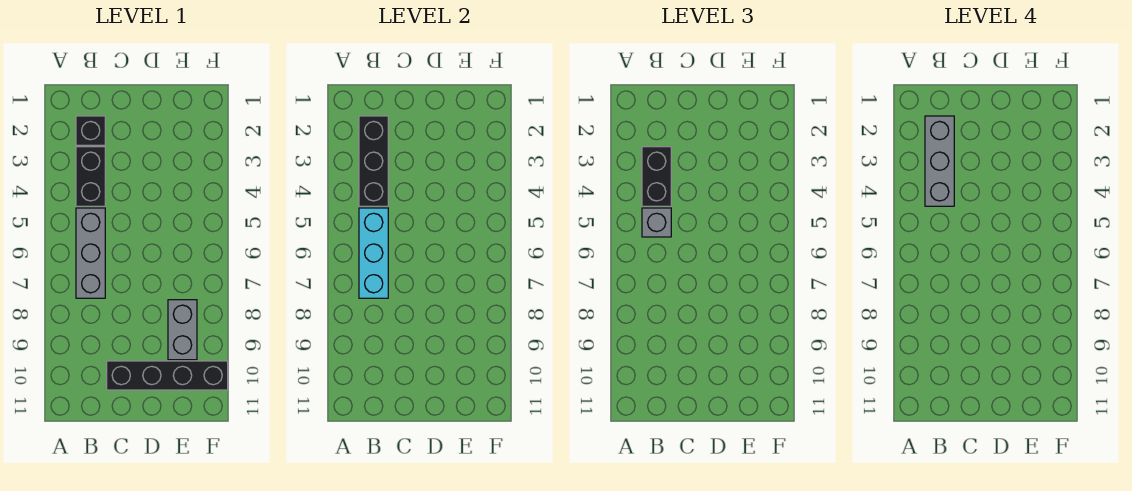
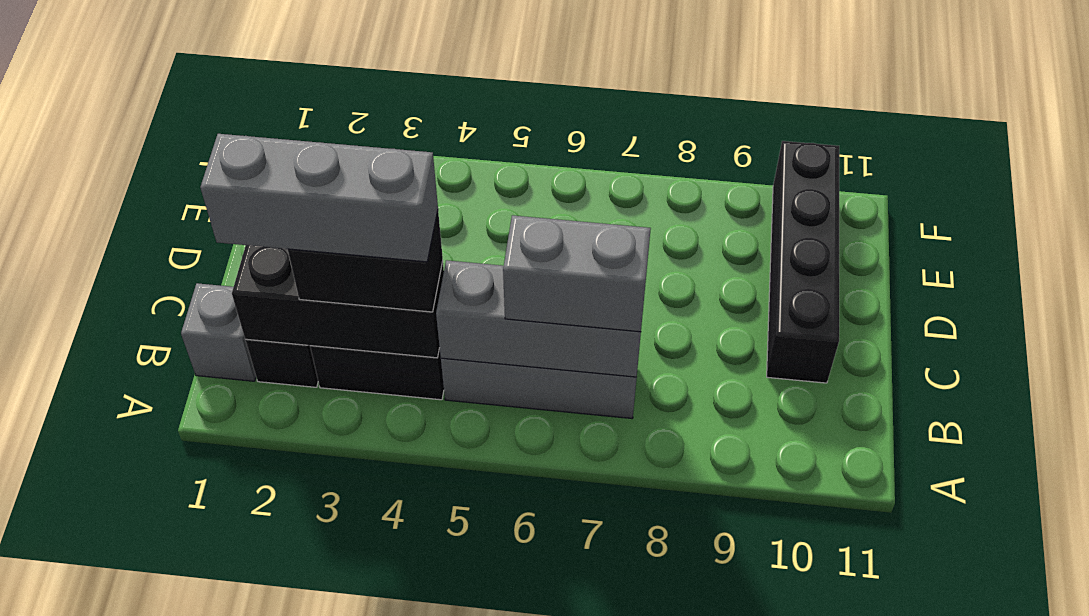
cyan brick B5:B7 level 2 -> grey brick B5:B7 level 2
grey brick B5 level 3 -> grey brick B1 level 1
grey brick E8:E9 level 1 -> grey brick B6:B7 level 3

